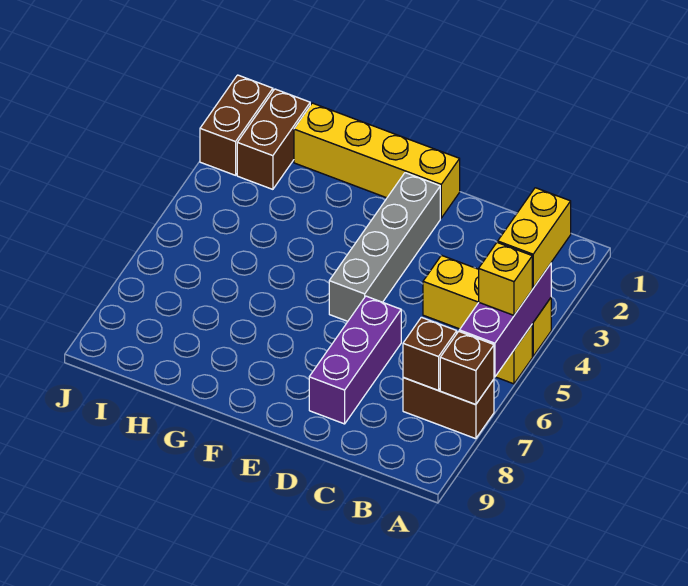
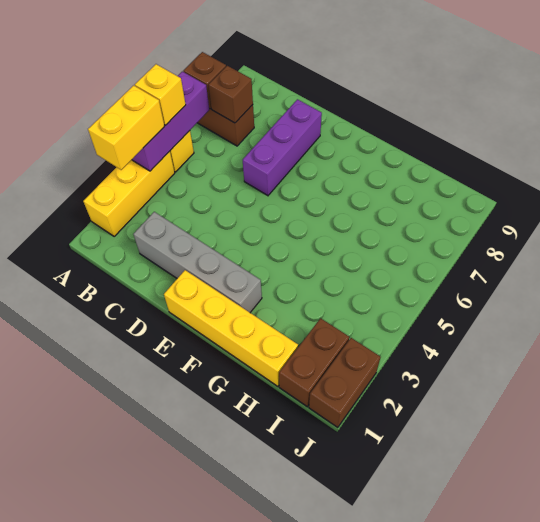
yellow brick A4:C4 level 1 -> yellow brick A2:A4 level 1
grey brick E2:E5 level 1 -> grey brick C2:F2 level 1

